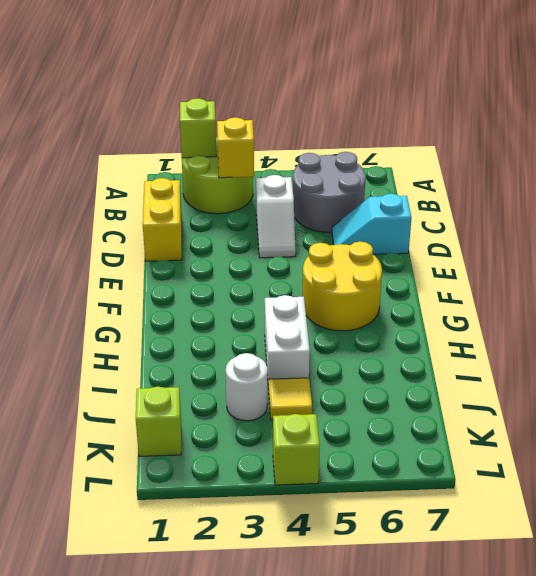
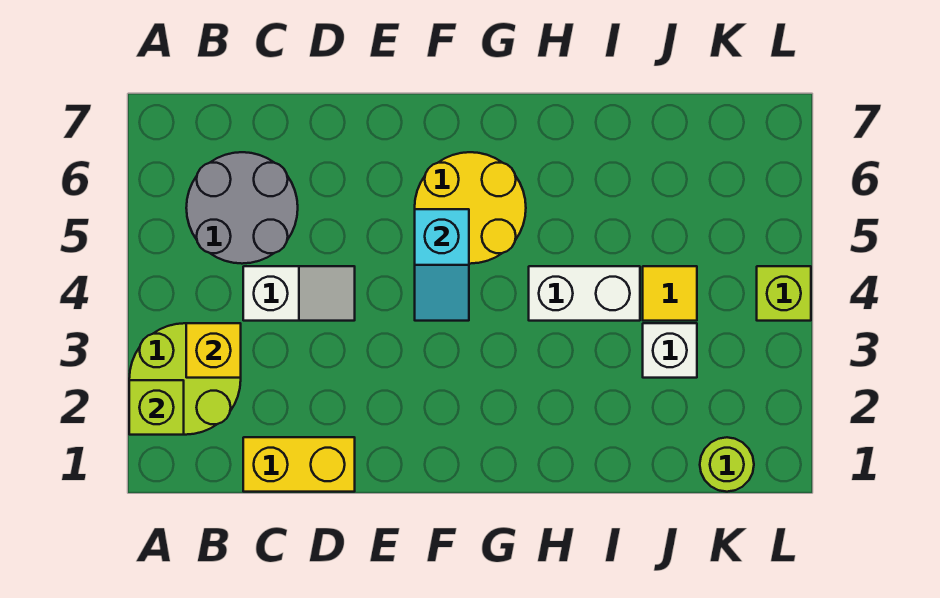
cyan slope D6:D7 level 1 top 7 -> cyan slope F4:F5 level 2 top 5
white round brick J3 level 1 -> white brick J3 level 1
lime brick K1 level 1 -> lime round brick K1 level 1

